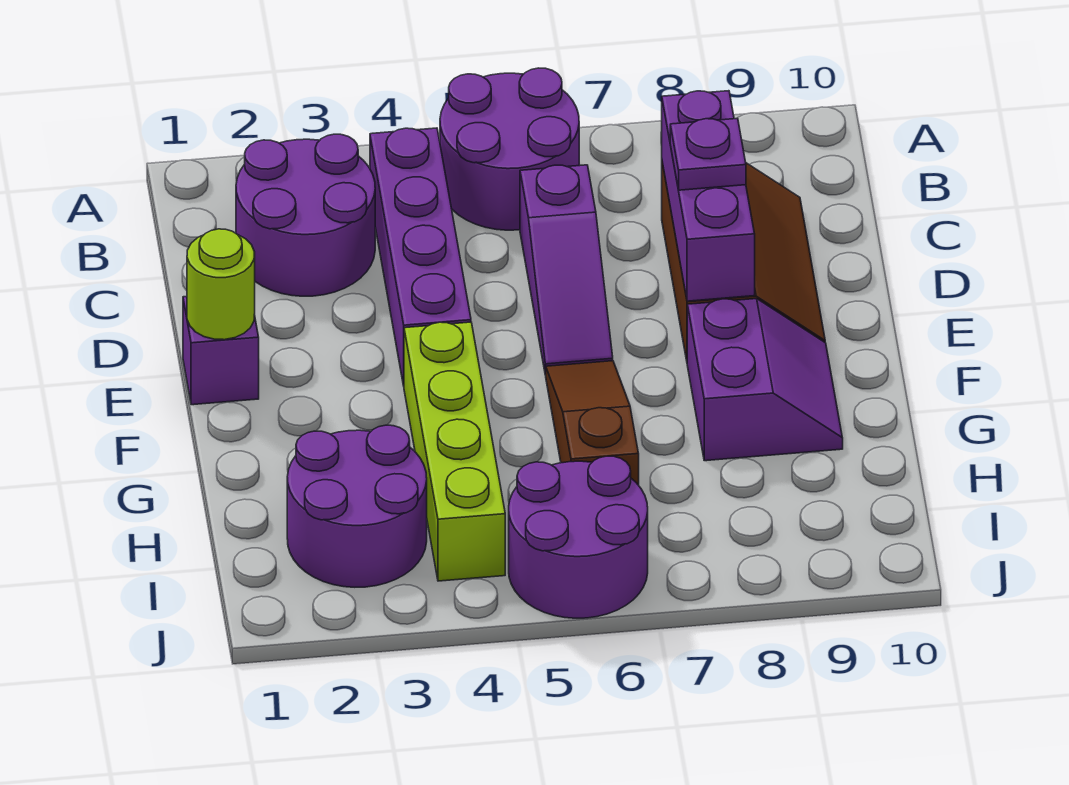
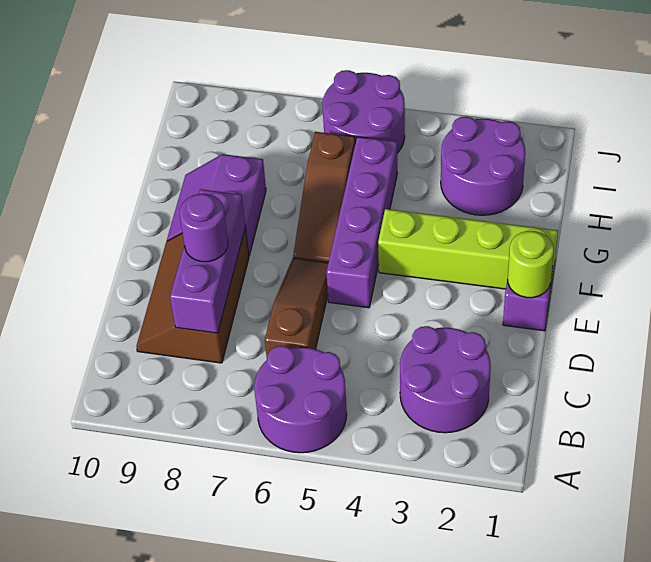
purple brick B4:E4 level 1 -> purple brick E5:H5 level 1
purple slope C6:E6 level 1 top C -> brown slope C6:E6 level 1 top C
purple plate D8 level 3 -> purple round brick D8 level 3
lime brick F4:I4 level 1 -> lime brick F1:F4 level 1

